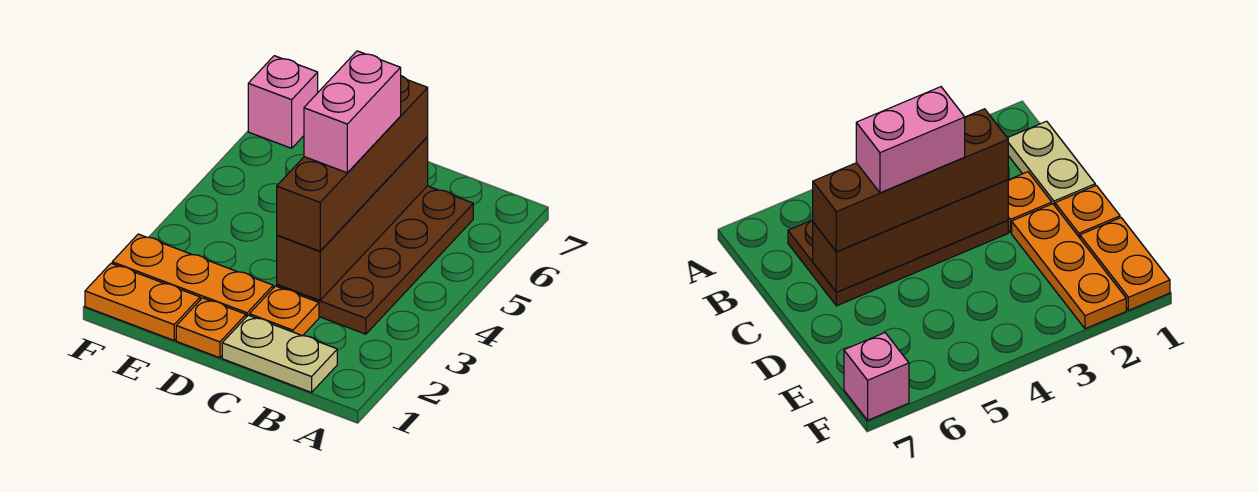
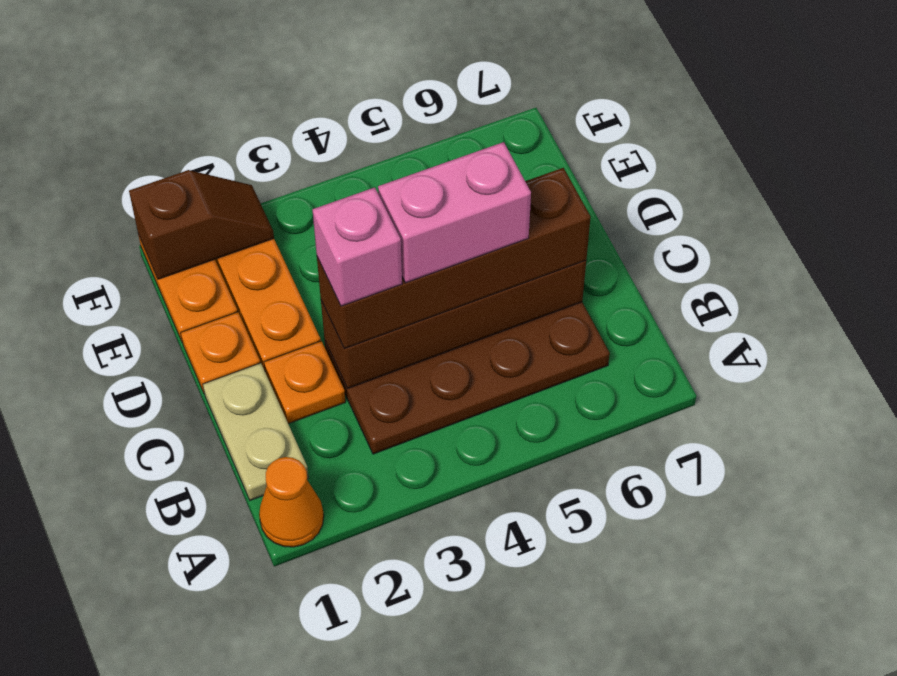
none -> orange cone A1 level 1
none -> brown slope F1:F2 level 2 top 1
pink brick F7 level 1 -> pink brick C3 level 4

